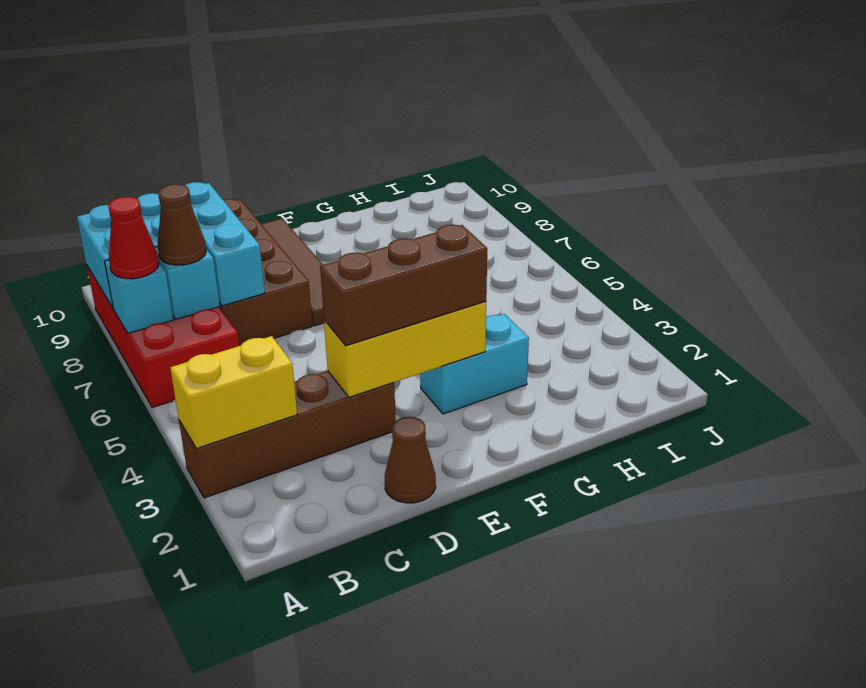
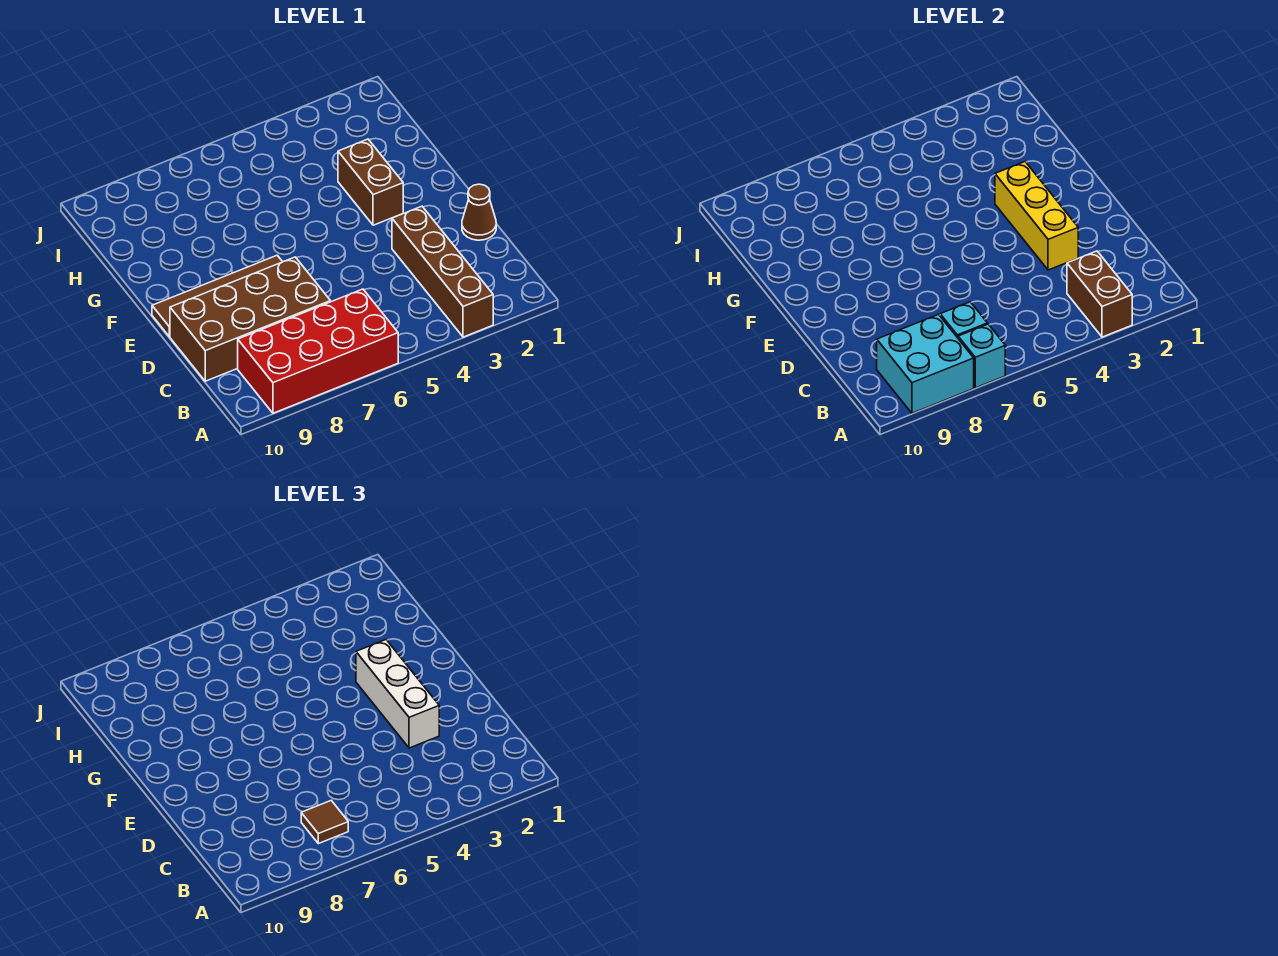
yellow brick A3:B3 level 2 -> brown brick A3:B3 level 2
red cone A7 level 3 -> none
brown cone B7 level 3 -> brown tile B7 level 3
cyan brick C7:C9 level 2 -> none
brown brick D3:F3 level 3 -> white brick D3:F3 level 3
cyan brick F3:G3 level 1 -> brown brick F3:G3 level 1

